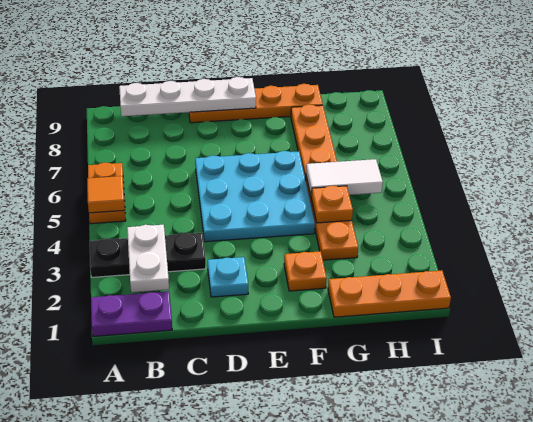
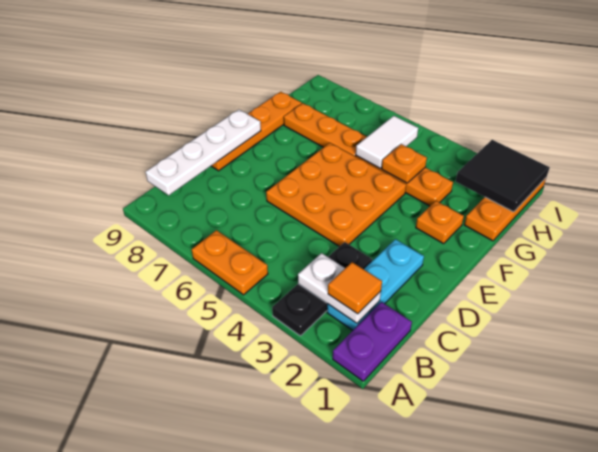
orange tile A5 level 2 -> orange tile B2 level 3
cyan plate D2 level 1 -> cyan plate B2:D2 level 1
cyan plate D4:F6 level 1 -> orange plate D4:F6 level 1
none -> black tile H1:I2 level 2

